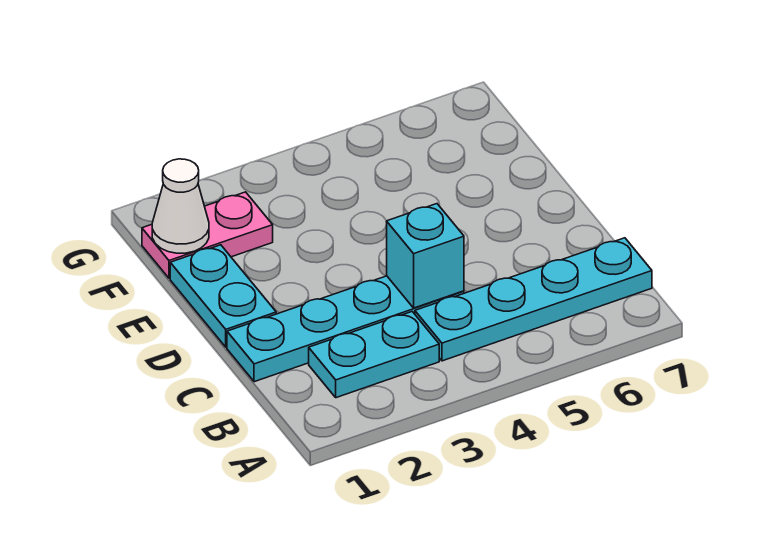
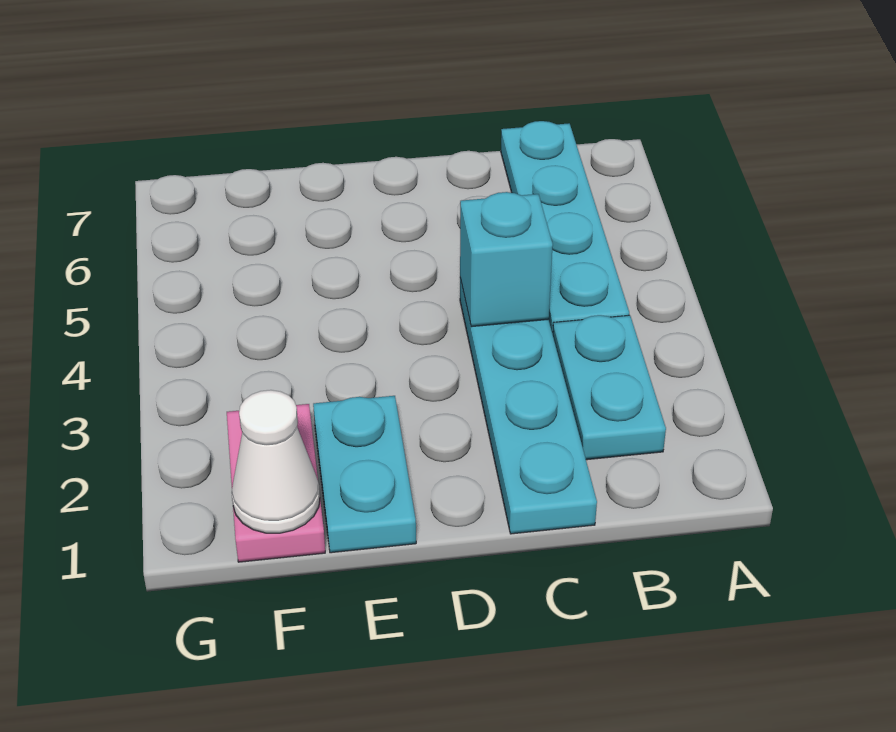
cyan plate D1:E1 level 1 -> cyan plate E1:E2 level 1

